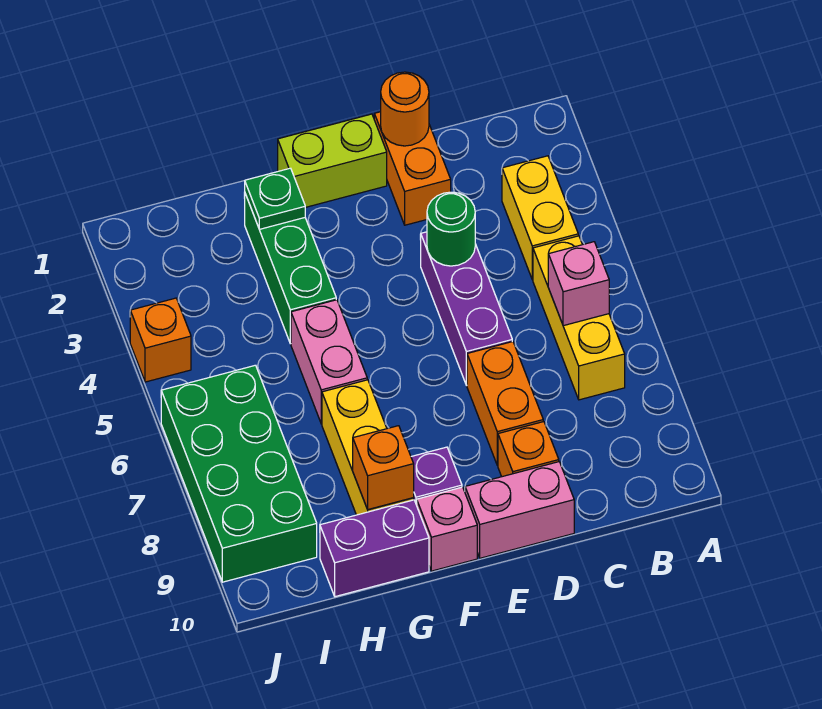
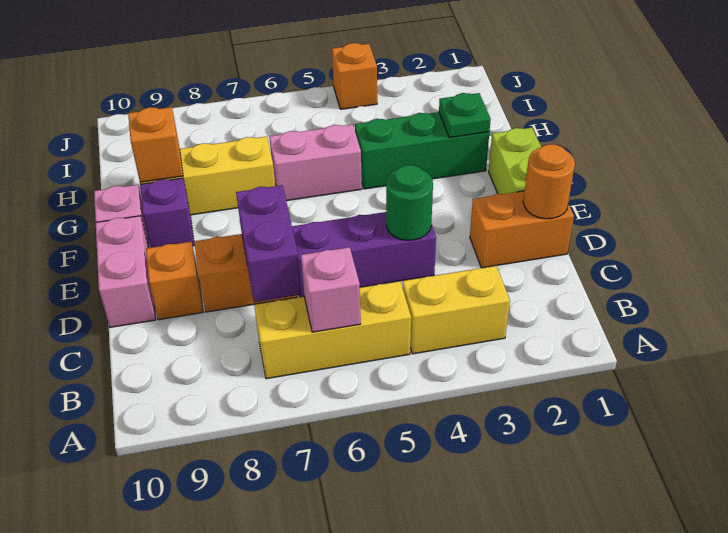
purple brick G10:H10 level 1 -> purple brick C7:D7 level 2
green brick I6:J9 level 1 -> none

